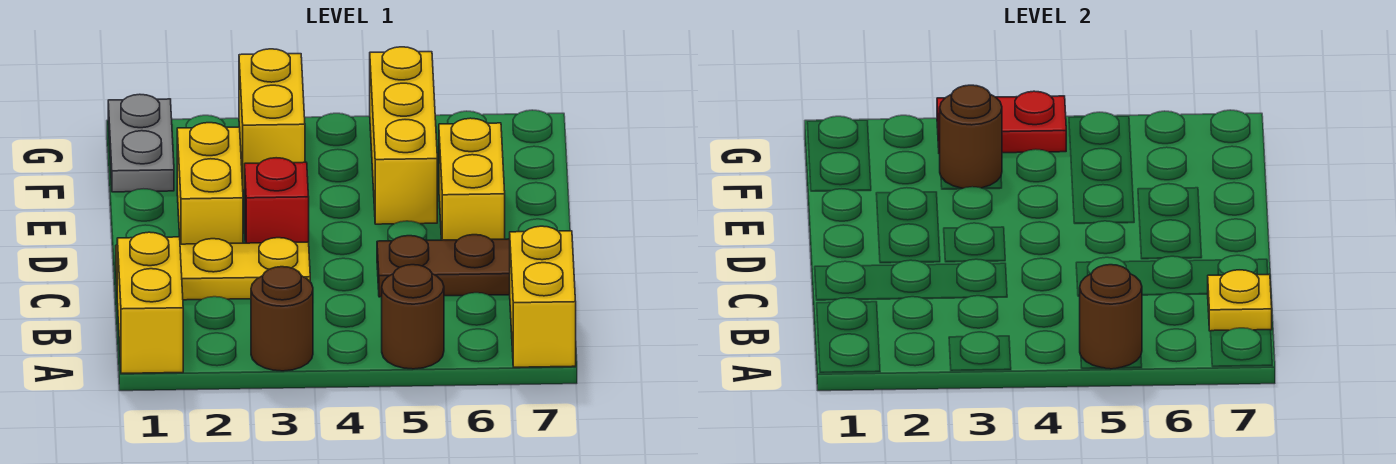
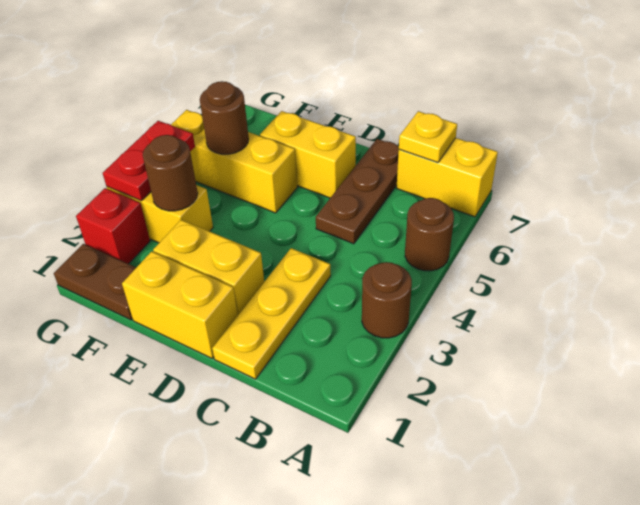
yellow brick A1:B1 level 1 -> yellow brick D1:E1 level 1
brown round brick A5 level 2 -> brown round brick F5 level 2
red brick D3 level 1 -> red brick G2 level 1
grey plate F1:G1 level 1 -> brown plate F1:G1 level 1

